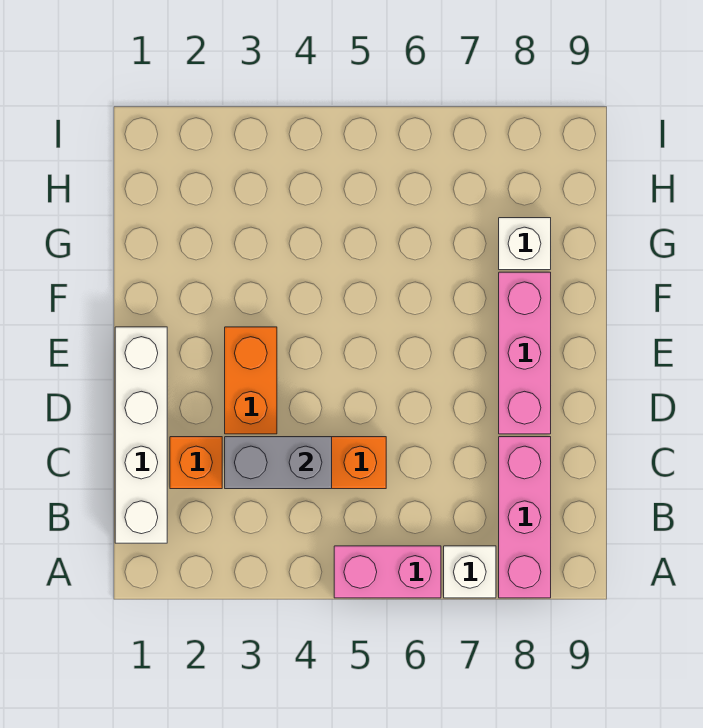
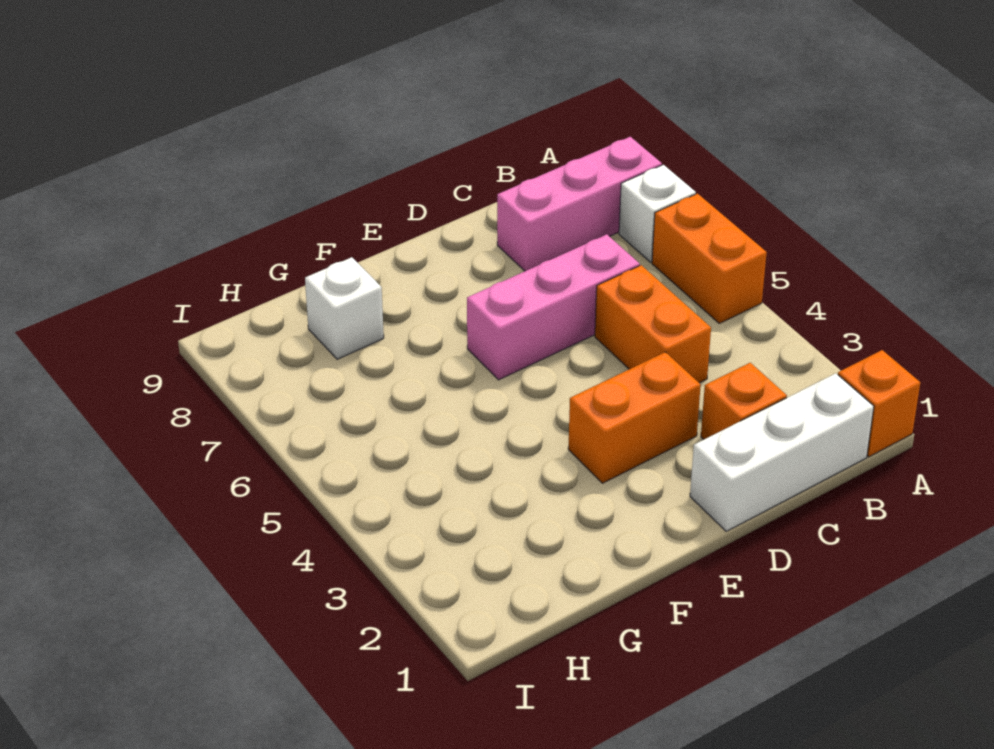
none -> orange brick A1 level 1
pink brick A5:A6 level 1 -> orange brick A5:A6 level 1
white brick B1:E1 level 1 -> white brick B1:D1 level 1
grey brick C3:C4 level 2 -> none
pink brick D8:F8 level 1 -> pink brick C6:E6 level 1

